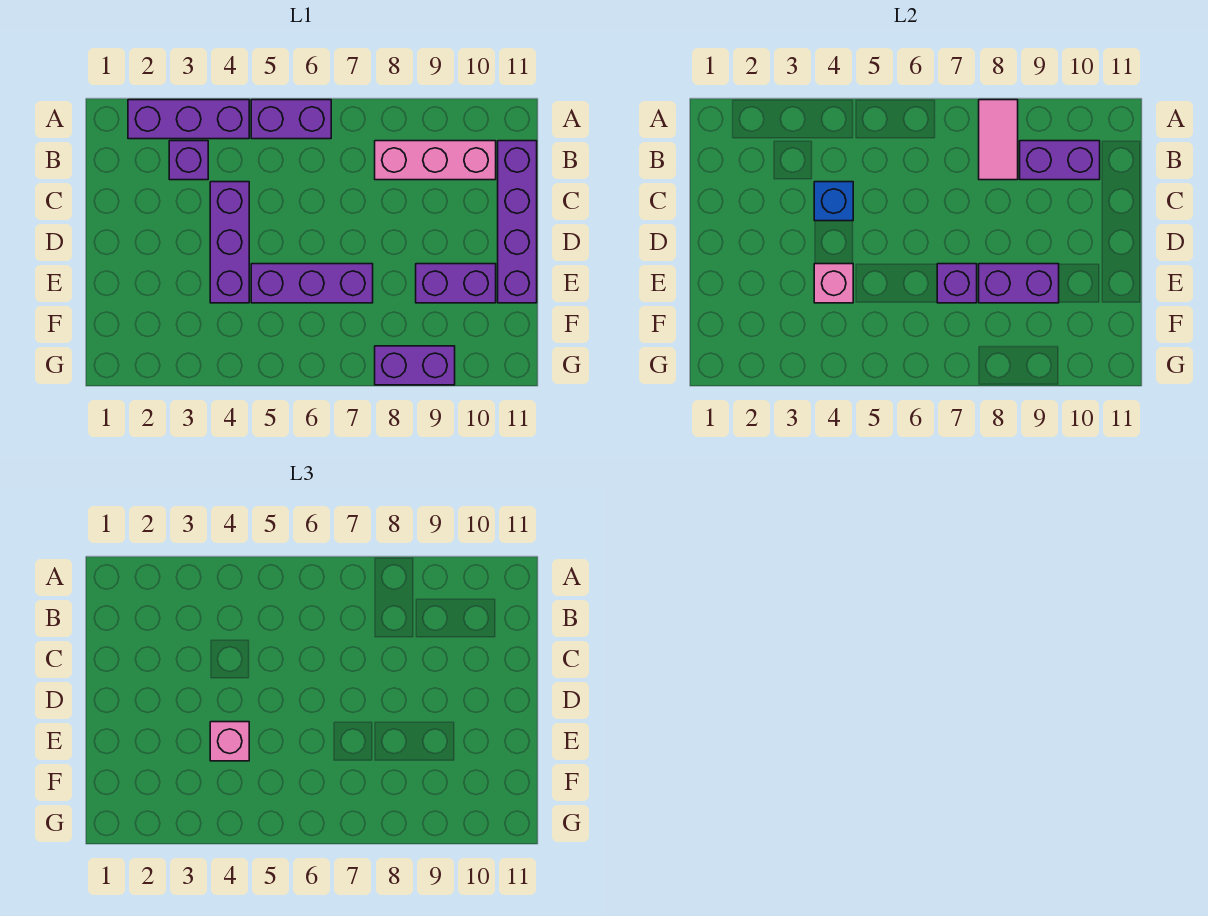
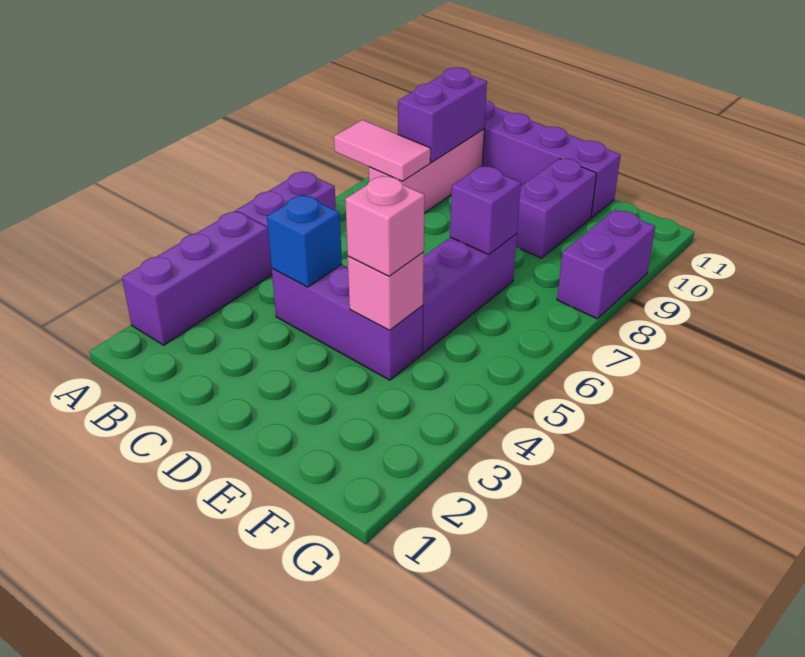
purple brick B3 level 1 -> none
purple brick E8:E9 level 2 -> none

